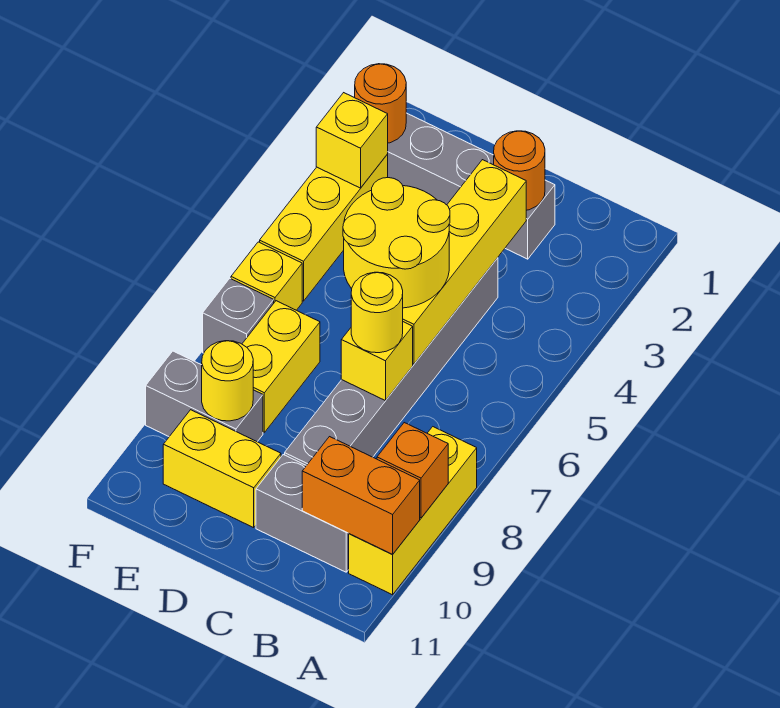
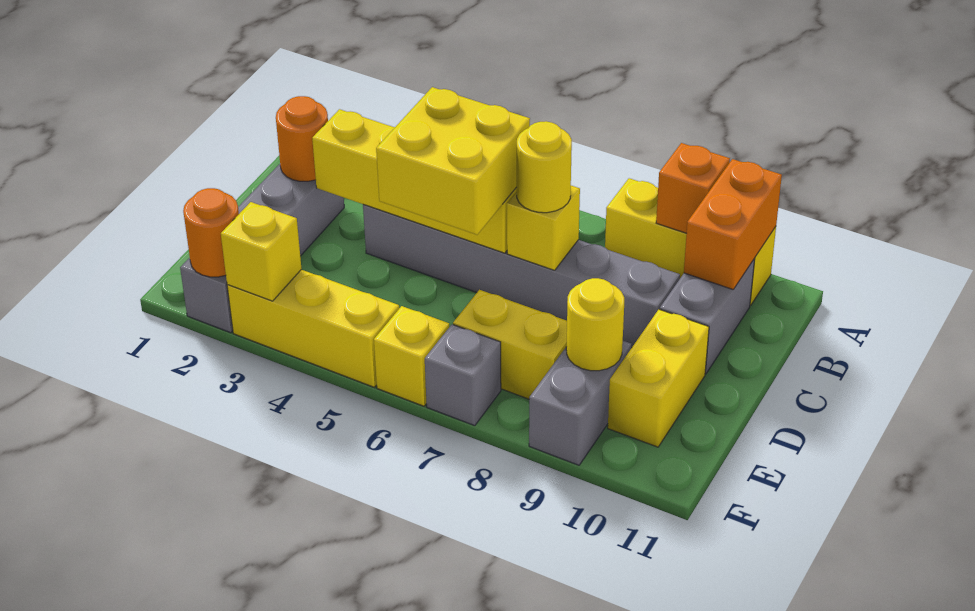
yellow round brick C5:D6 level 3 -> yellow brick C5:D6 level 3

